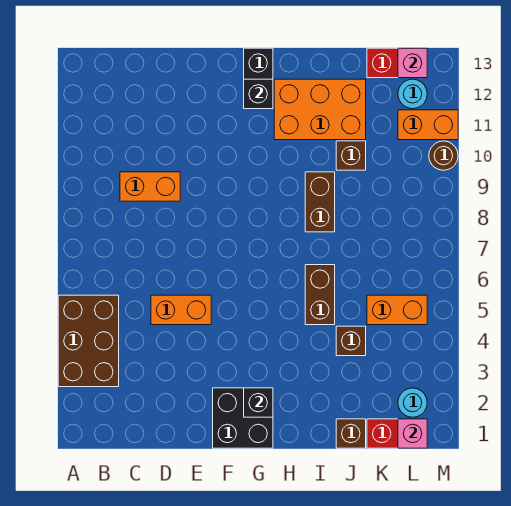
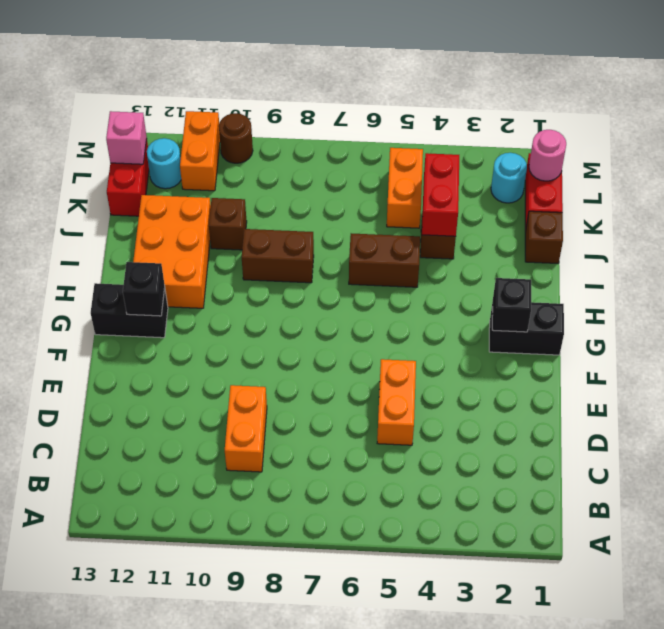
brown brick A3:B5 level 1 -> none
black brick F1:G2 level 1 -> black brick G1:G2 level 1
none -> red brick J4:K4 level 2
pink brick L1 level 2 -> pink round brick L1 level 2

